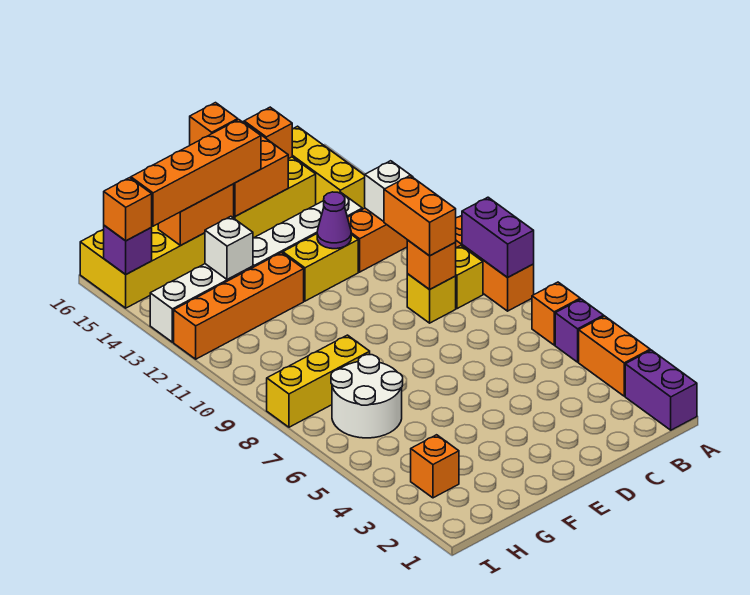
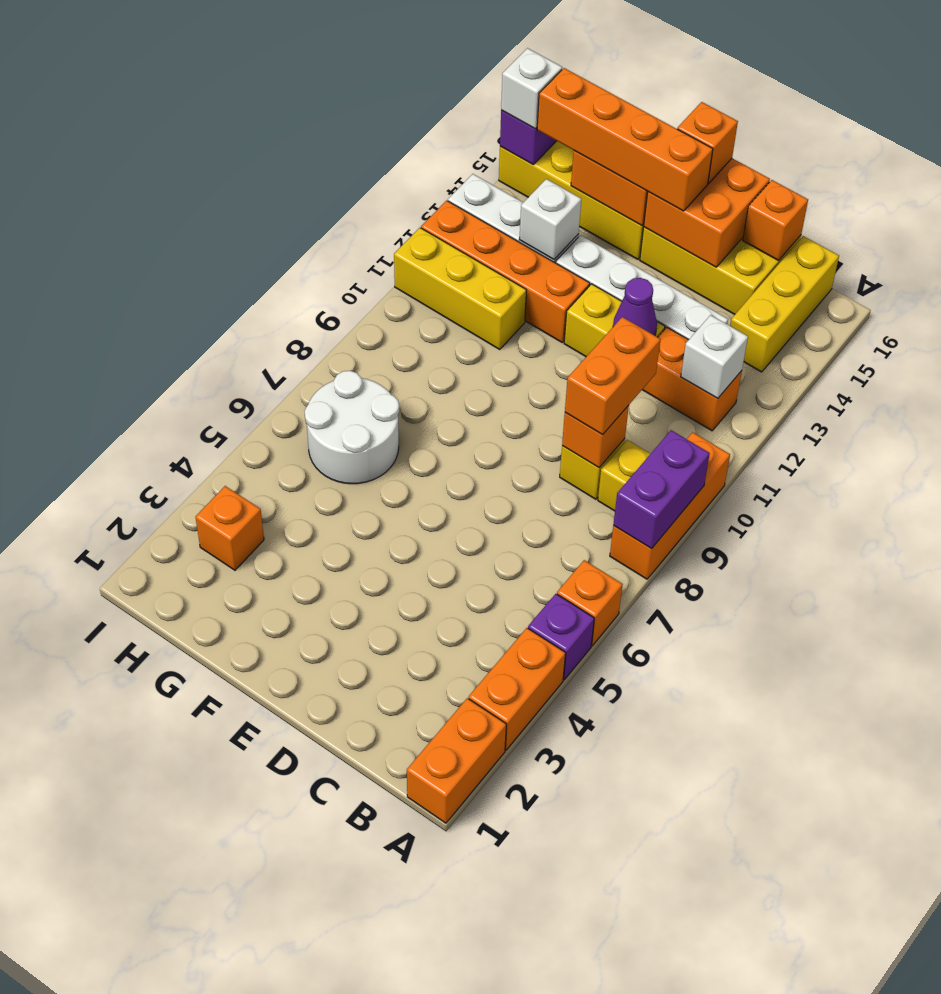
purple brick A1:A2 level 1 -> orange brick A1:A2 level 1
yellow brick G8:I8 level 1 -> yellow brick G11:I11 level 1
orange brick I15 level 3 -> white brick I15 level 3

